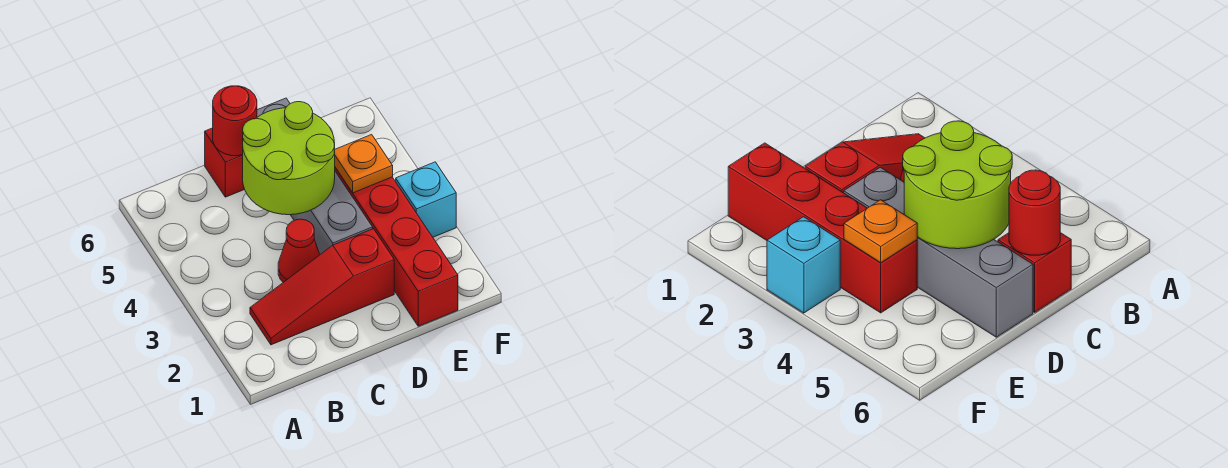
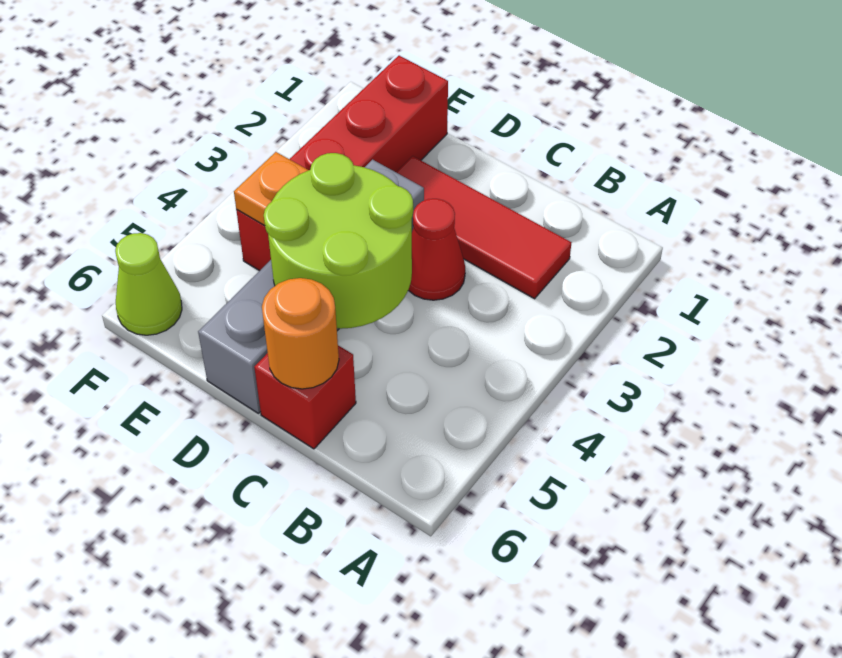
red slope B2:D2 level 1 top D -> red tile B2:D2 level 1
red round brick C6 level 2 -> orange round brick C6 level 2
cyan brick F3 level 1 -> none
none -> lime cone F6 level 1

